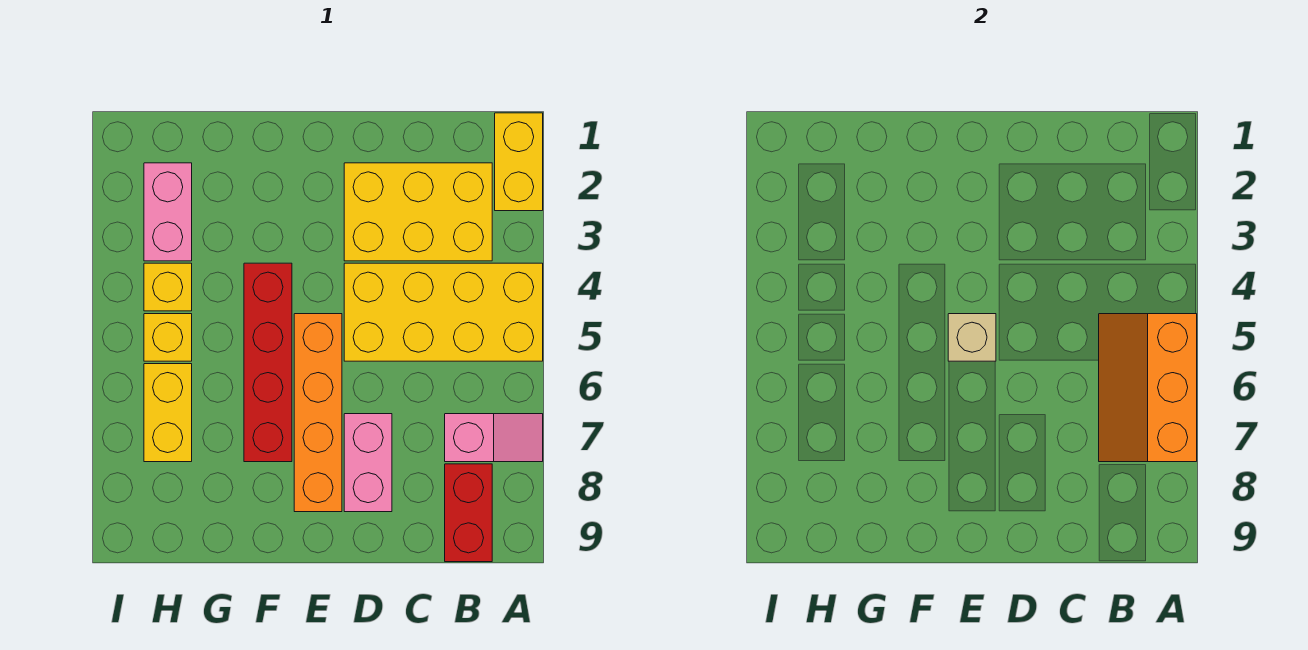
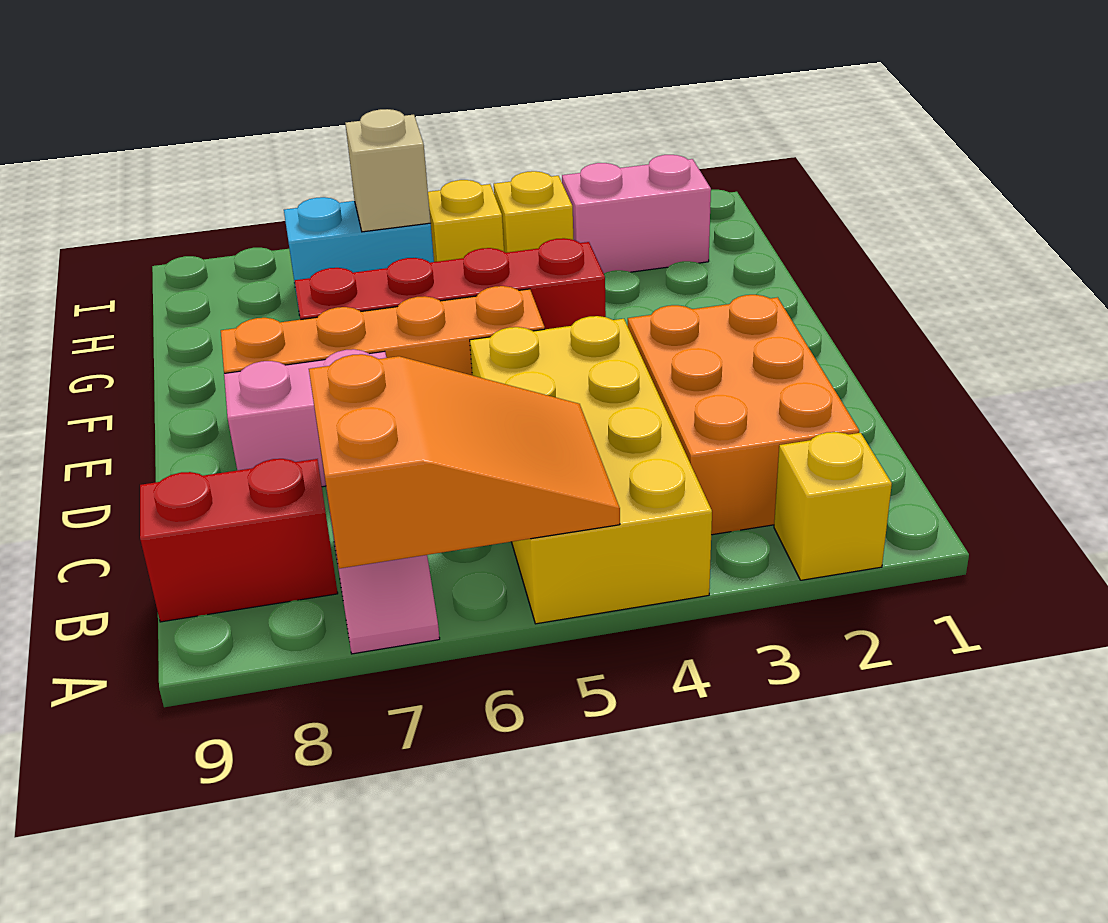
yellow brick A1:A2 level 1 -> yellow brick A2 level 1
orange slope A5:B7 level 2 top A -> orange slope A5:B7 level 2 top 7
yellow brick B2:D3 level 1 -> orange brick B2:D3 level 1
tan brick E5 level 2 -> tan brick H6 level 2
yellow brick H6:H7 level 1 -> cyan brick H6:H7 level 1

